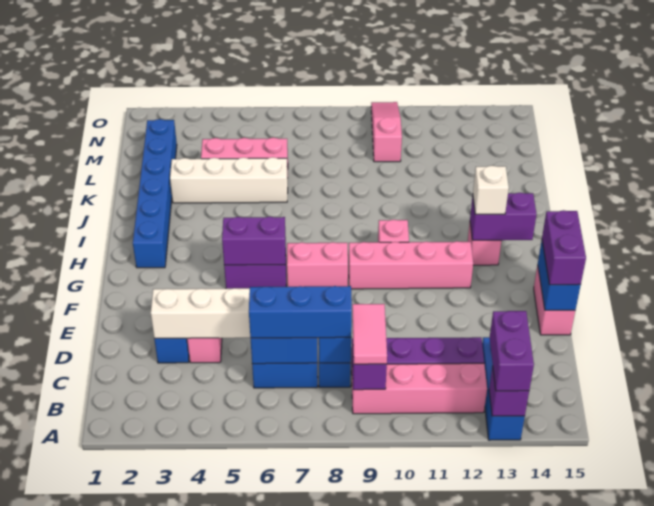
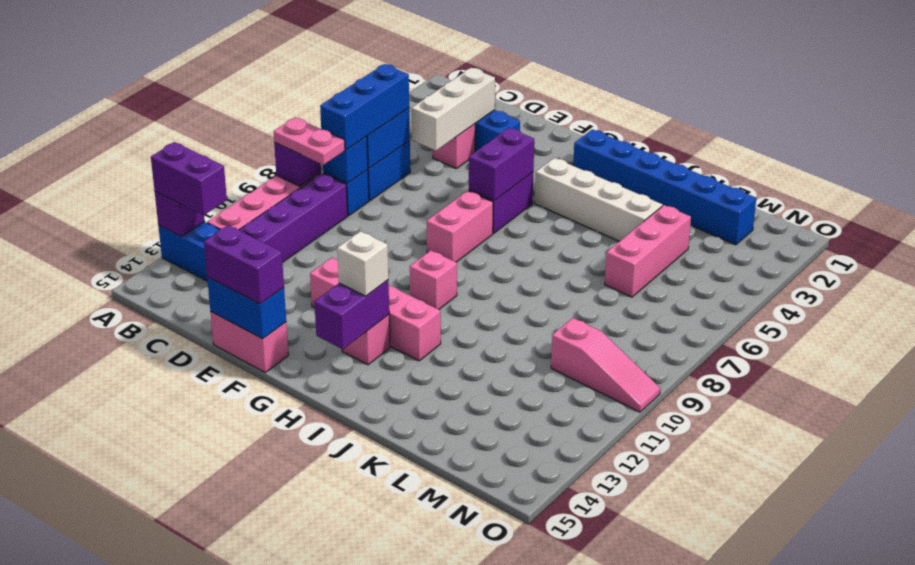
pink tile B9:C9 level 3 -> pink plate B9:C9 level 3
pink brick G9:G12 level 1 -> pink brick F12:I12 level 1
white brick K3:K6 level 1 -> white brick H4:K4 level 1

